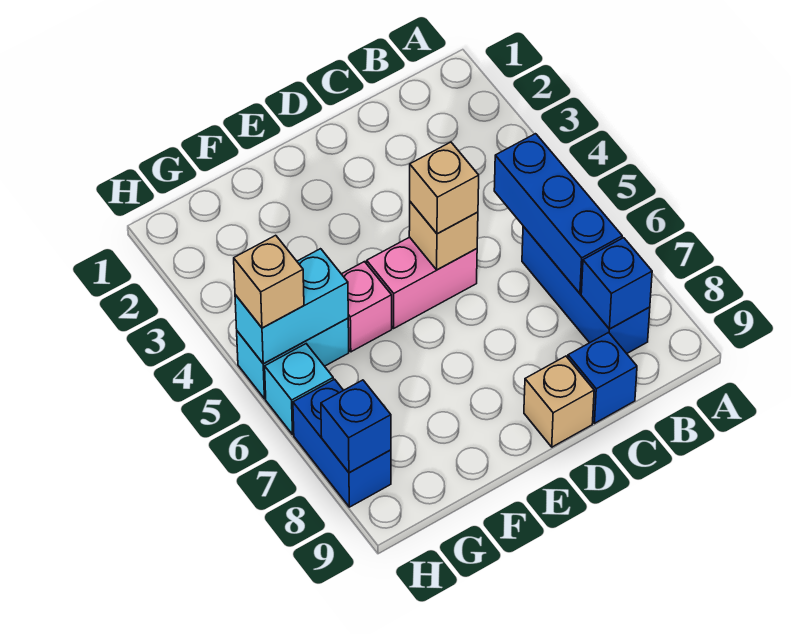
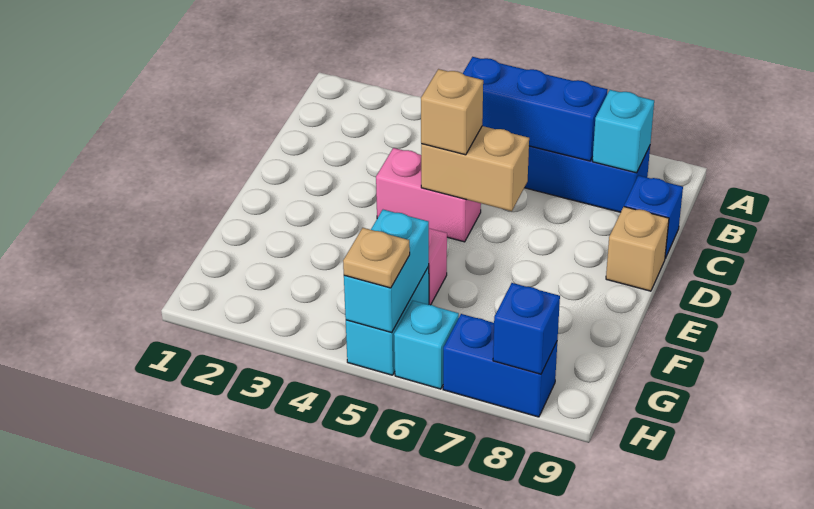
blue brick B8 level 2 -> cyan brick B8 level 2
pink brick D5:E5 level 1 -> pink brick D4:D5 level 1
tan brick D5 level 2 -> tan brick D5:D6 level 2
tan brick H5 level 3 -> tan plate H5 level 3

